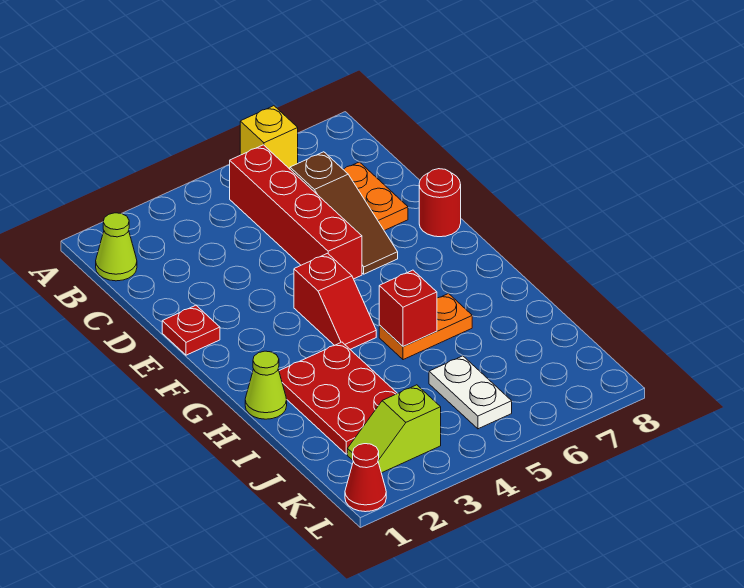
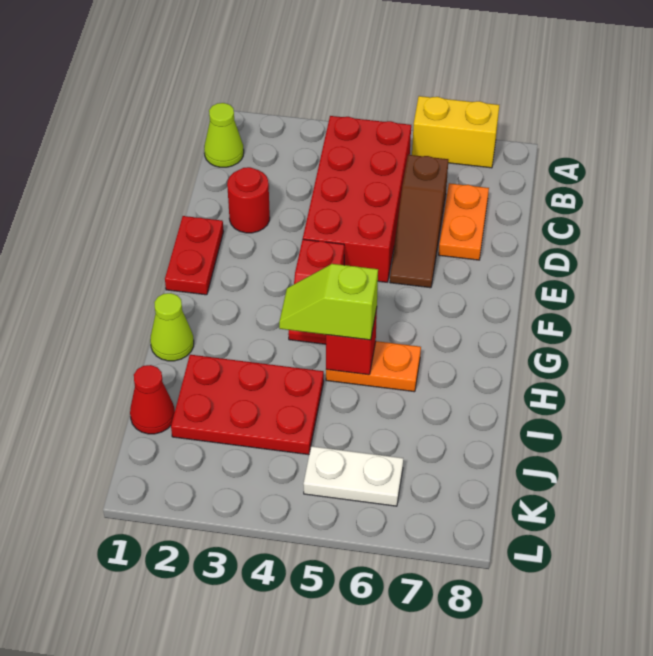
yellow brick A6 level 1 -> yellow brick A6:A7 level 1
red brick B5:E5 level 1 -> red brick B4:E5 level 1
red plate E1 level 1 -> red plate E1:F1 level 1
red round brick E8 level 1 -> red round brick D2 level 1
red plate H2:J3 level 1 -> red plate I2:J4 level 1
white plate J5:K5 level 1 -> white plate K5:K6 level 1
lime slope K2:K3 level 1 top 3 -> lime slope H4:H5 level 3 top 5
red cone L1 level 1 -> red cone J1 level 1

